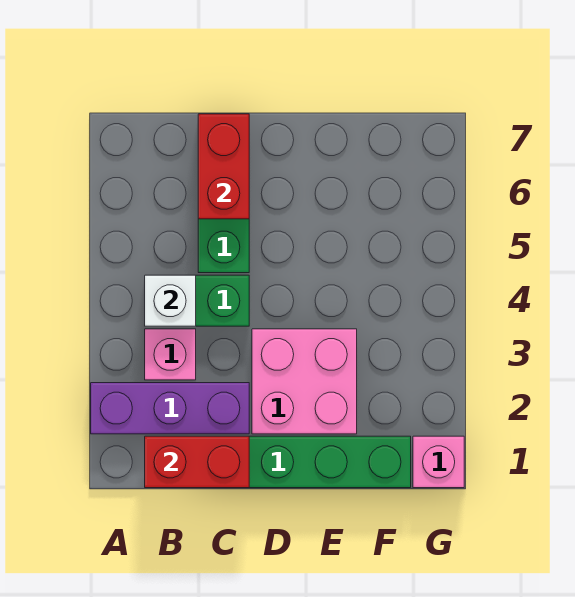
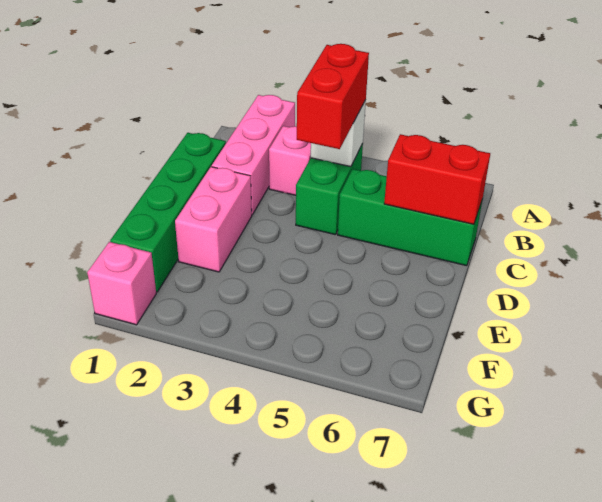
purple brick A2:C2 level 1 -> pink brick A2:C2 level 1
red brick B1:C1 level 2 -> red brick B4:C4 level 3
pink brick D2:E3 level 1 -> pink brick D2:E2 level 1

